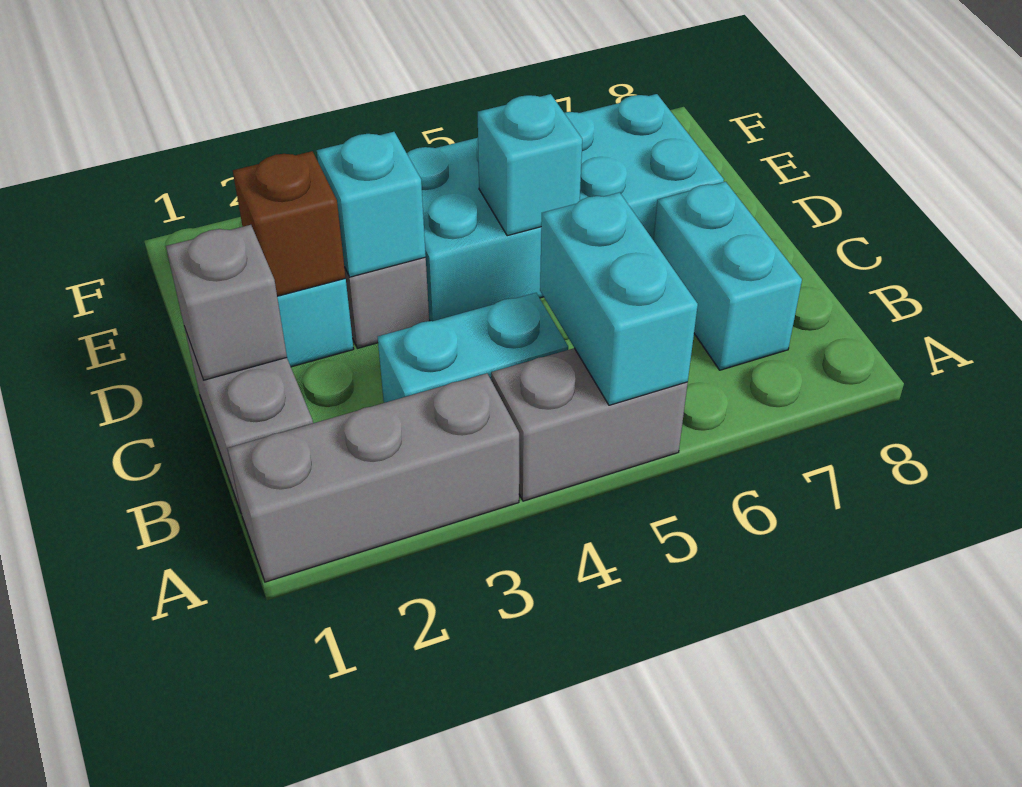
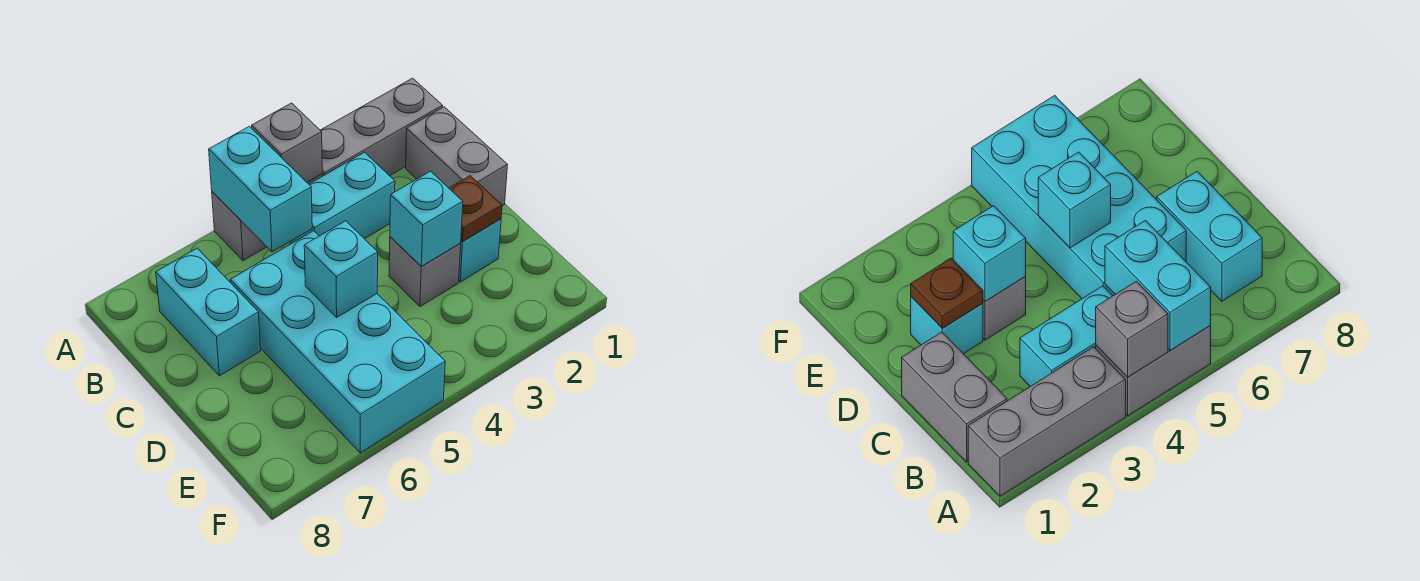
grey brick C1 level 2 -> grey brick A4 level 2
brown brick D2 level 2 -> brown plate D2 level 2
cyan brick D4:E7 level 1 -> cyan brick C5:F6 level 1

